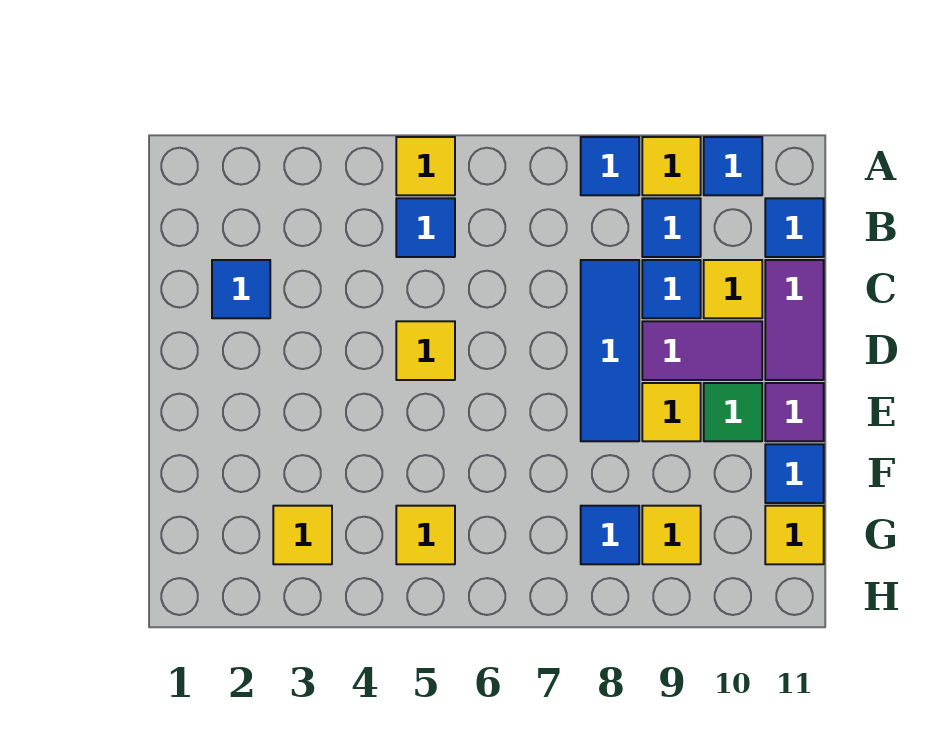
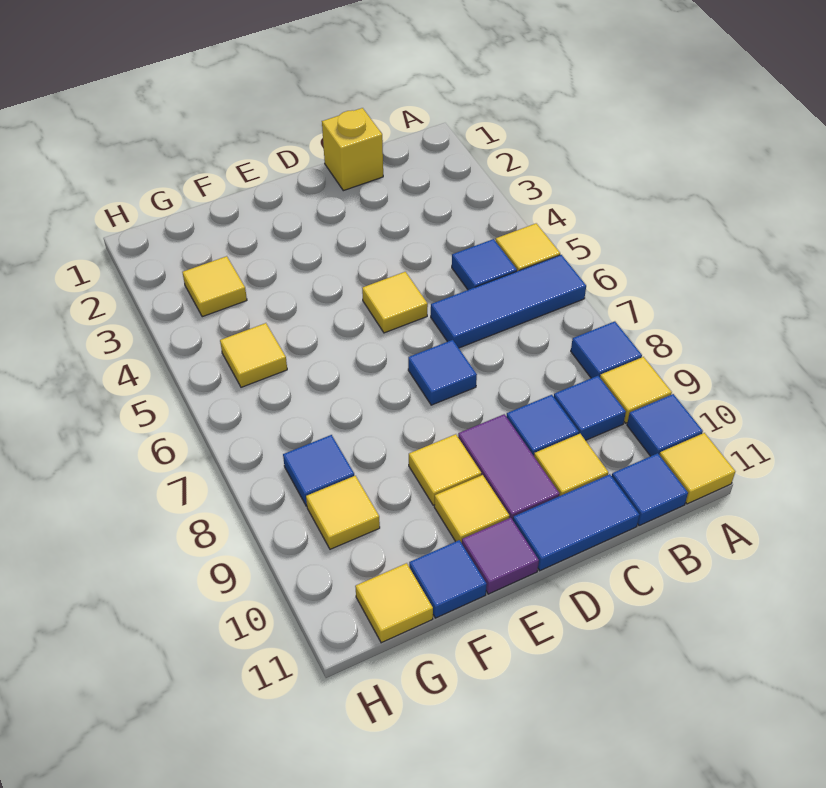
none -> yellow tile A11 level 1
none -> yellow brick C1 level 1
blue tile C2 level 1 -> blue tile D7 level 1
blue tile C8:E8 level 1 -> blue tile A6:C6 level 1
purple tile C11:D11 level 1 -> blue tile C11:D11 level 1
green tile E10 level 1 -> yellow tile E10 level 1

